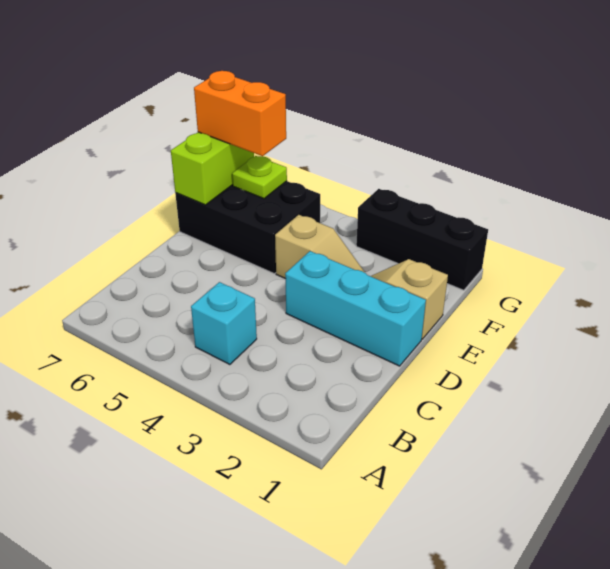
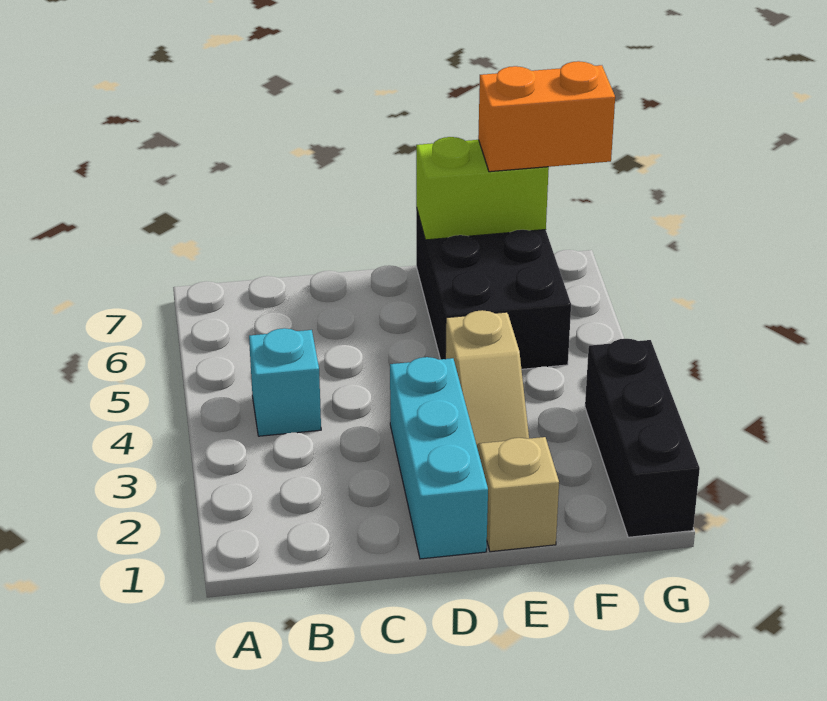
lime plate F6 level 2 -> none
orange brick F6:F7 level 3 -> orange brick F7:G7 level 3

